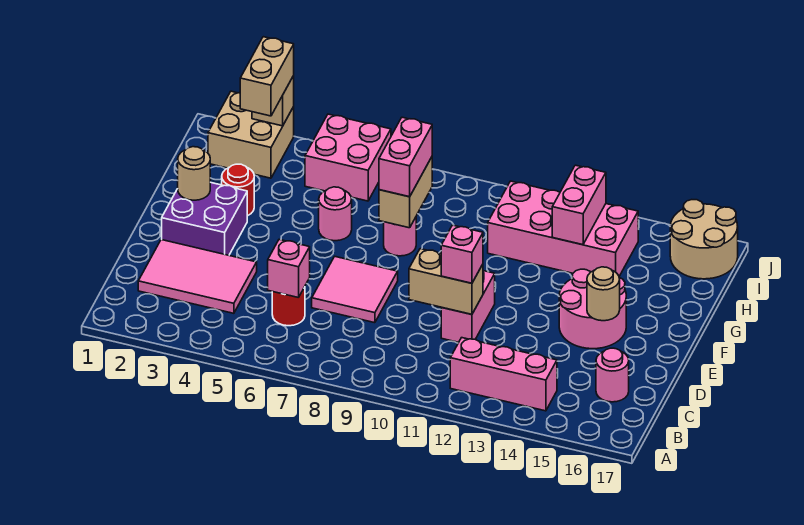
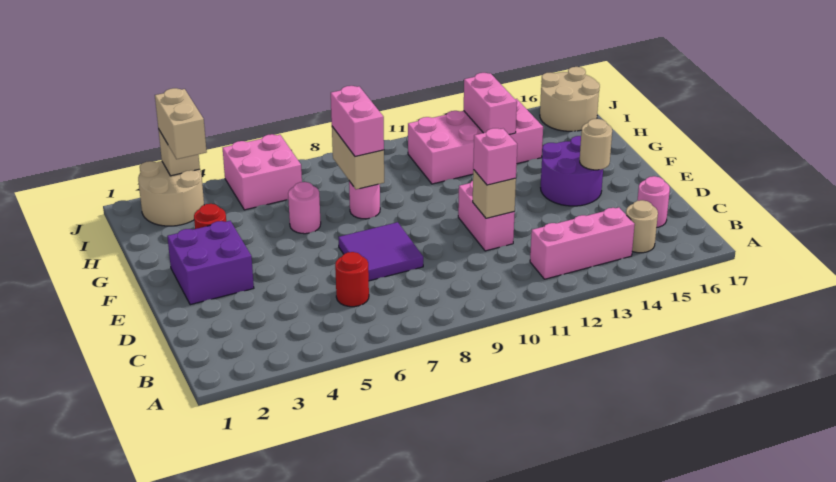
pink tile C2:D4 level 1 -> none
pink brick C6 level 2 -> none
pink tile D7:E8 level 1 -> purple tile D7:E8 level 1
tan brick D10:D11 level 2 -> tan brick D11 level 2
pink round brick E14:F15 level 1 -> purple round brick E14:F15 level 1
tan round brick F2 level 2 -> tan round brick B15 level 1
tan brick I2:J3 level 1 -> tan round brick I2:J3 level 1

